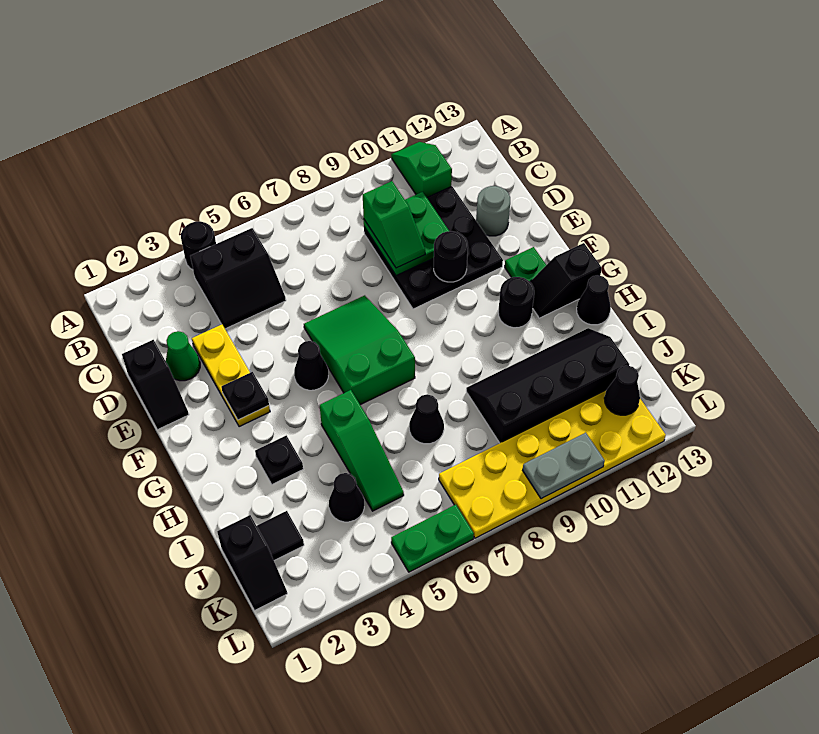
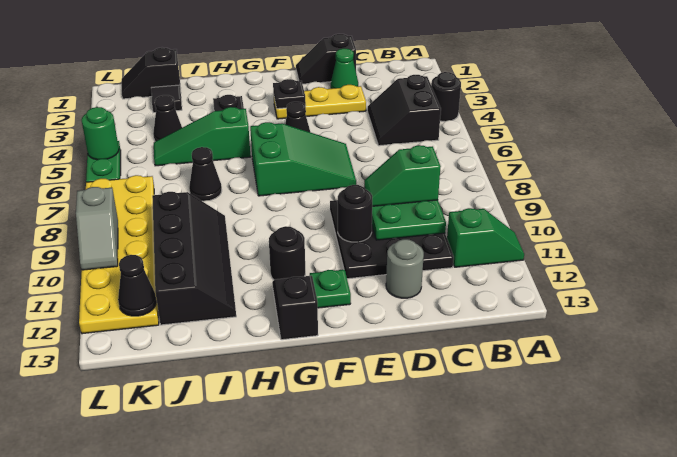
black cone H13 level 1 -> none
none -> green round brick L5 level 2
grey plate L9:L10 level 2 -> grey slope L9:L10 level 2 top 9

